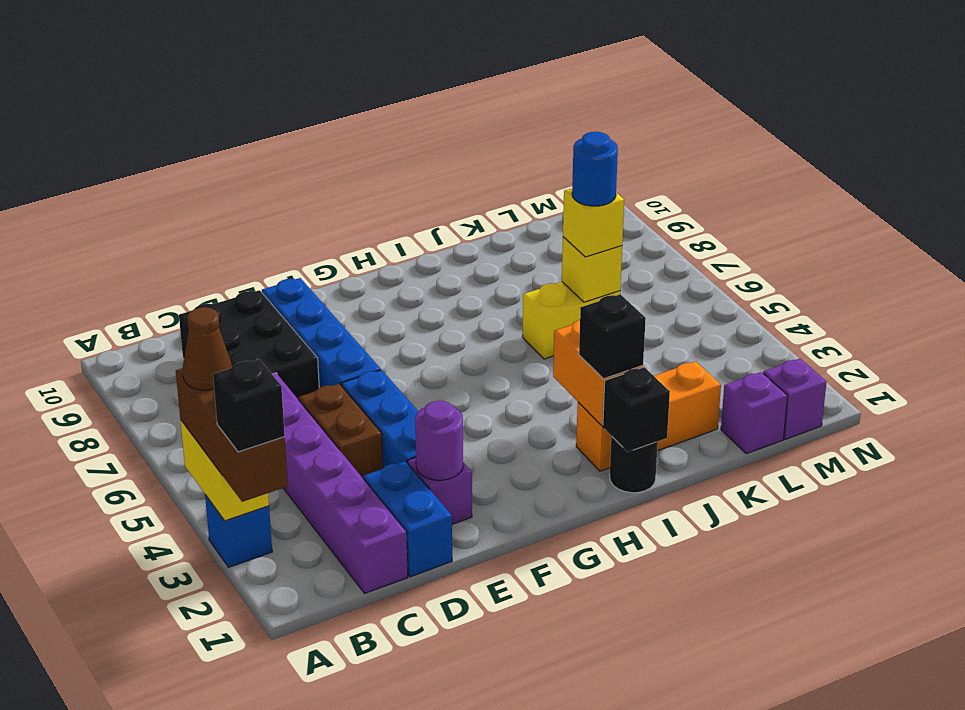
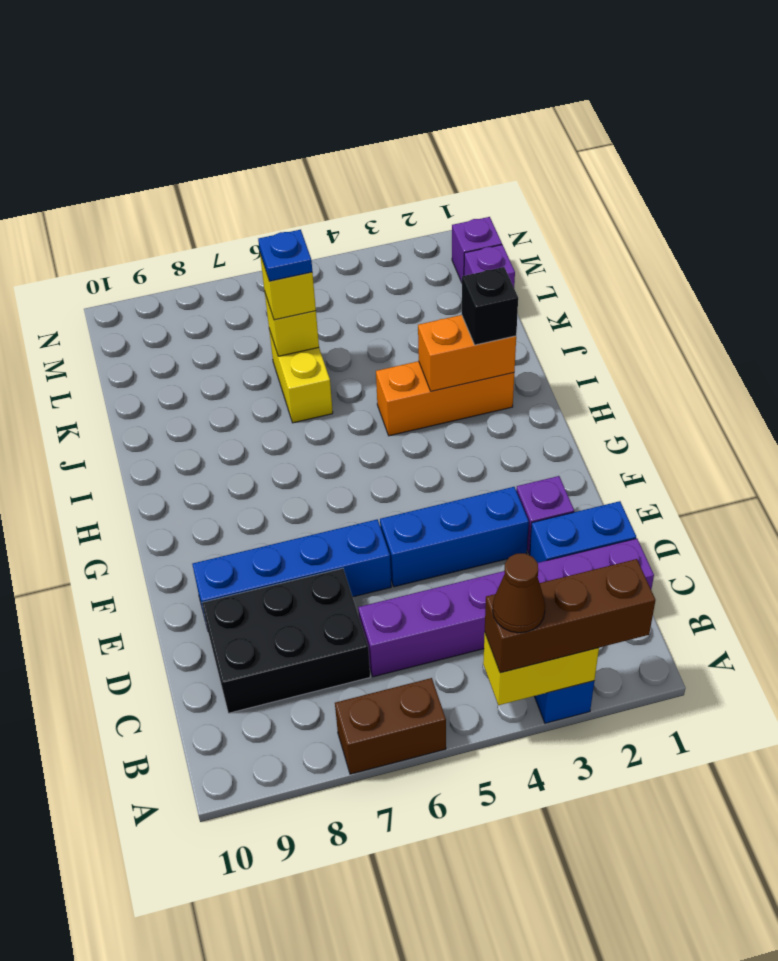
black brick A2 level 4 -> none
brown brick D4:D5 level 1 -> brown brick A6:A7 level 1
purple round brick E2 level 2 -> none
black round brick I1 level 1 -> none
black brick I1 level 2 -> none
orange brick I2:K2 level 1 -> orange brick I2:I4 level 1
blue round brick K6 level 4 -> blue plate K6 level 4

